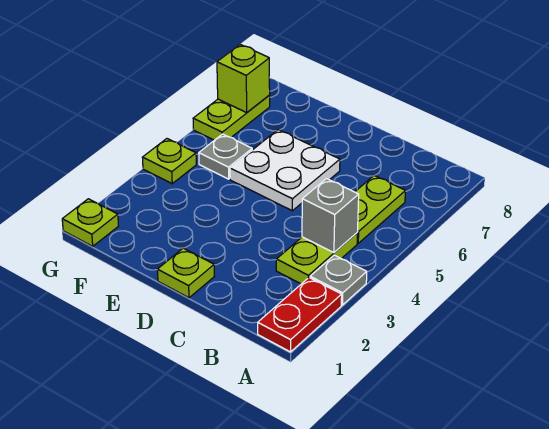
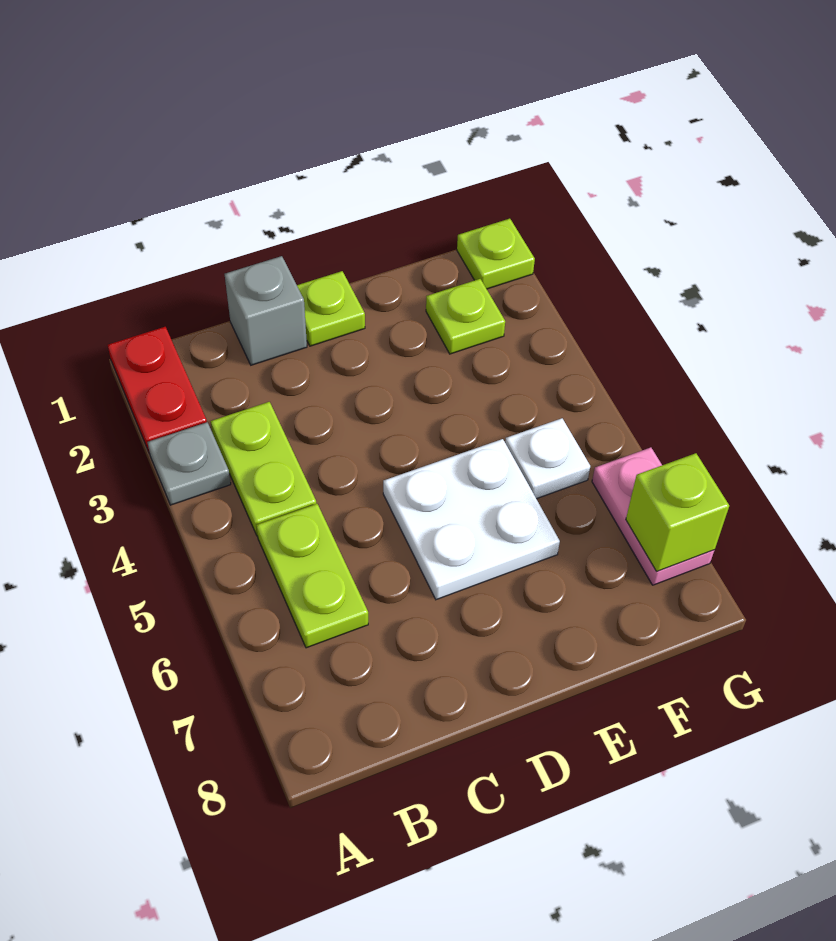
grey brick B4 level 2 -> grey brick C1 level 1
grey plate F5 level 1 -> white plate F5 level 1
lime plate G4 level 1 -> lime plate F2 level 1
lime plate G6:G7 level 1 -> pink plate G6:G7 level 1

